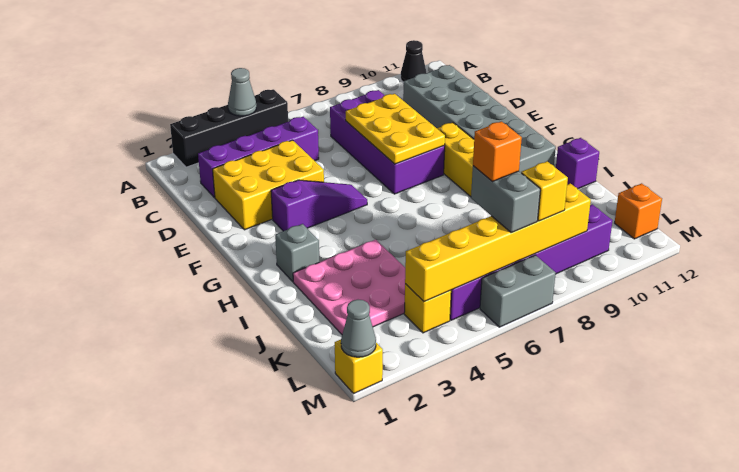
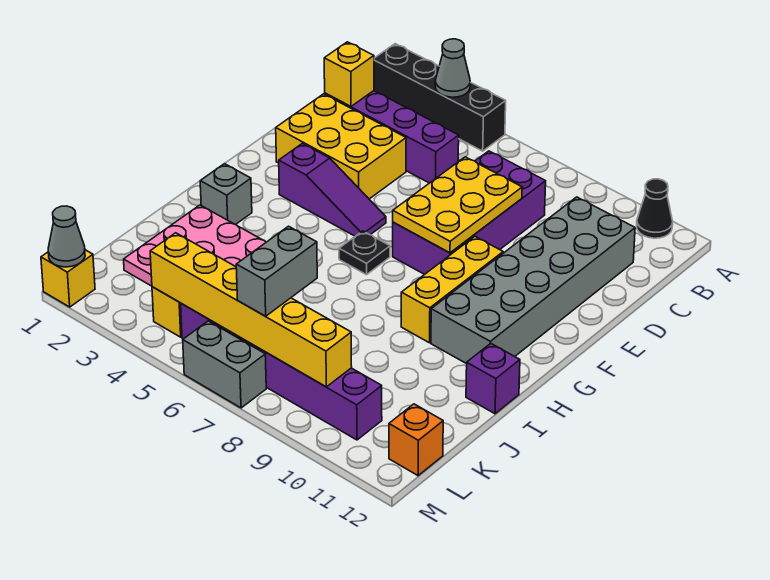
none -> black plate G6 level 1
orange brick K7 level 4 -> none
yellow brick L8 level 3 -> yellow brick C2 level 2

